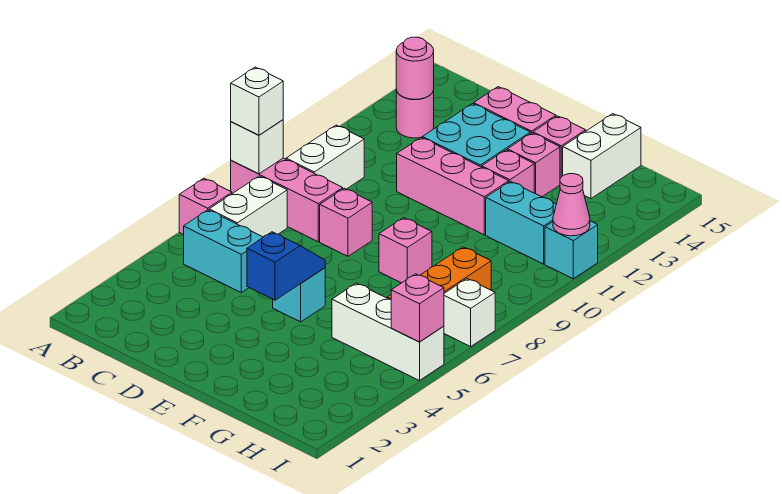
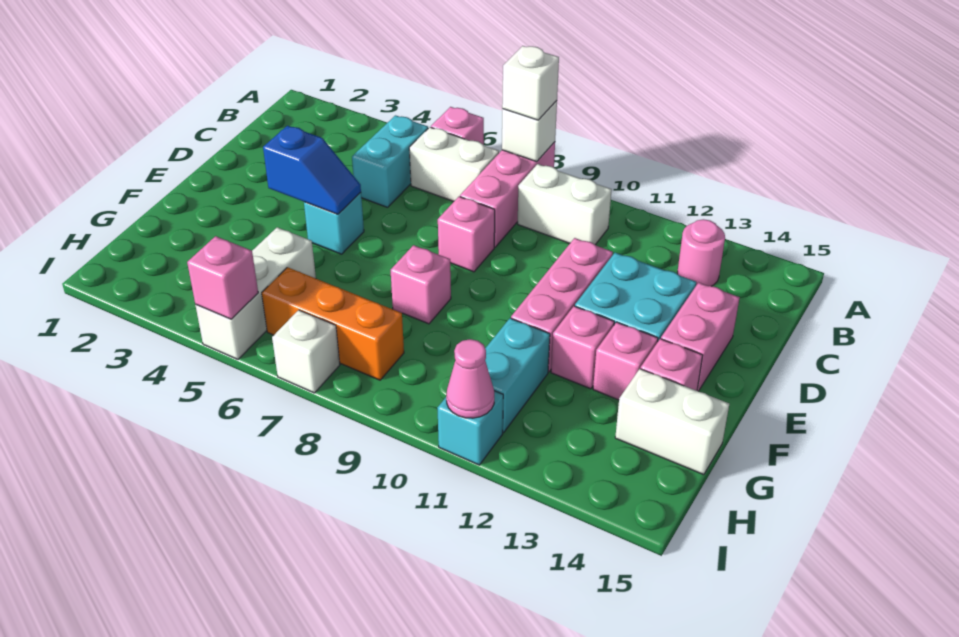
pink round brick B13 level 2 -> none

